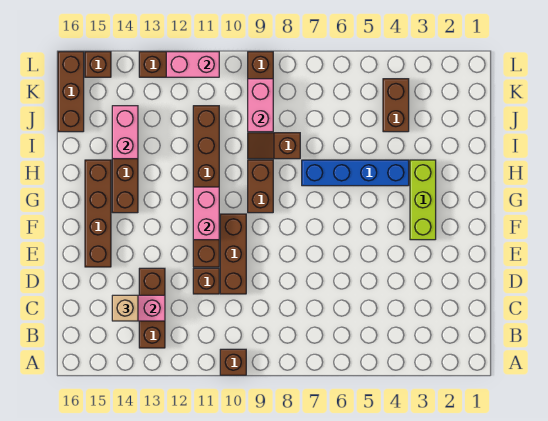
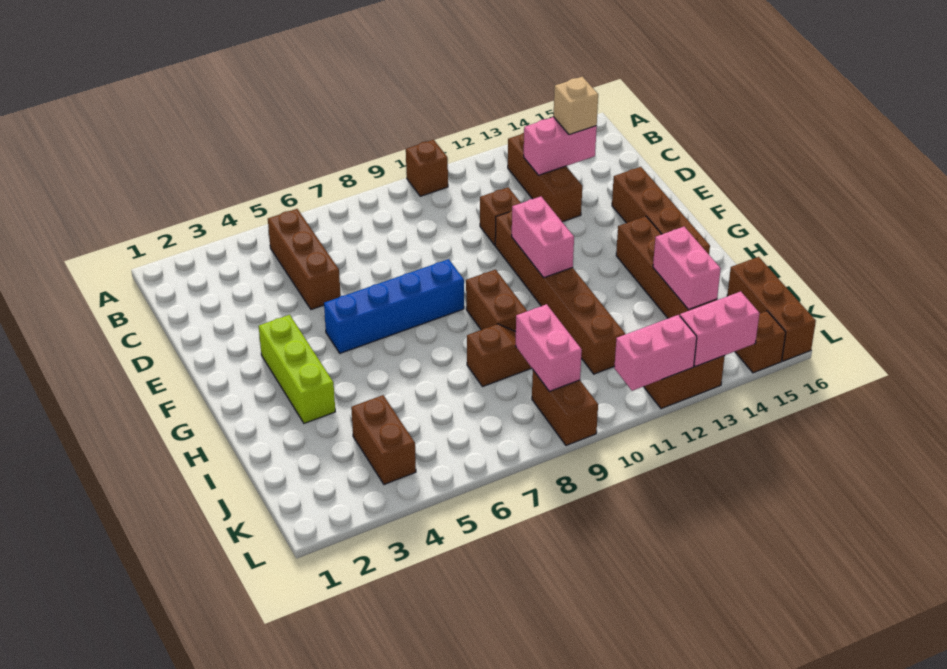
brown brick D10:F10 level 1 -> brown brick B5:D5 level 1
blue brick H4:H7 level 1 -> blue brick F5:F8 level 1
none -> pink brick L13:L14 level 2

